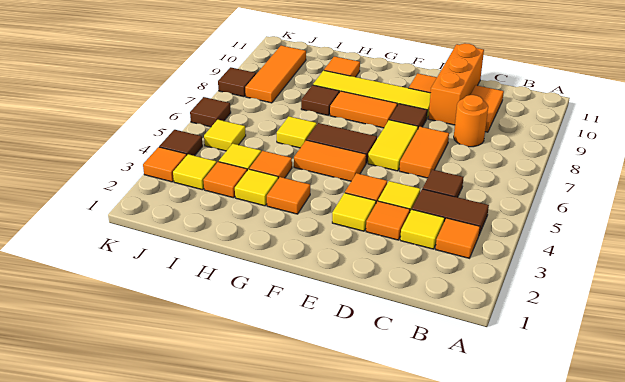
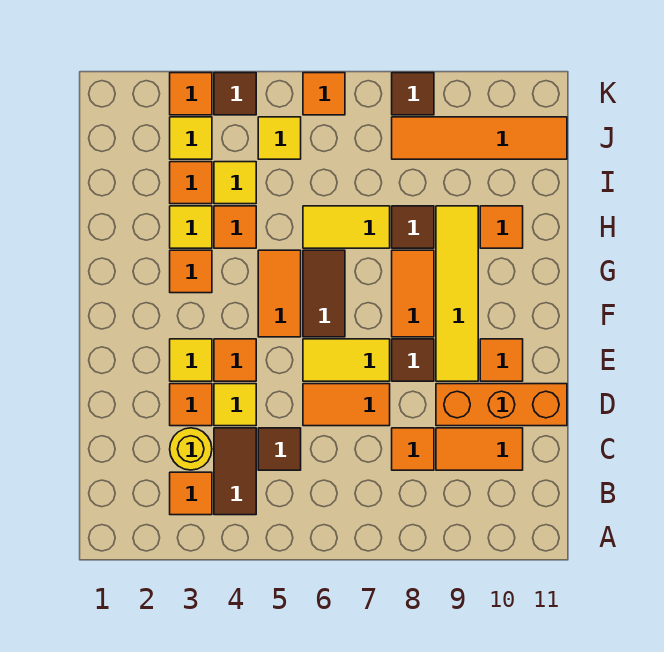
yellow tile C3 level 1 -> yellow round brick C3 level 1
orange round brick C8 level 1 -> orange tile C8 level 1
yellow tile H6 level 1 -> yellow tile H6:H7 level 1
orange tile J8:J10 level 1 -> orange tile J8:J11 level 1
brown tile K6 level 1 -> orange tile K6 level 1

